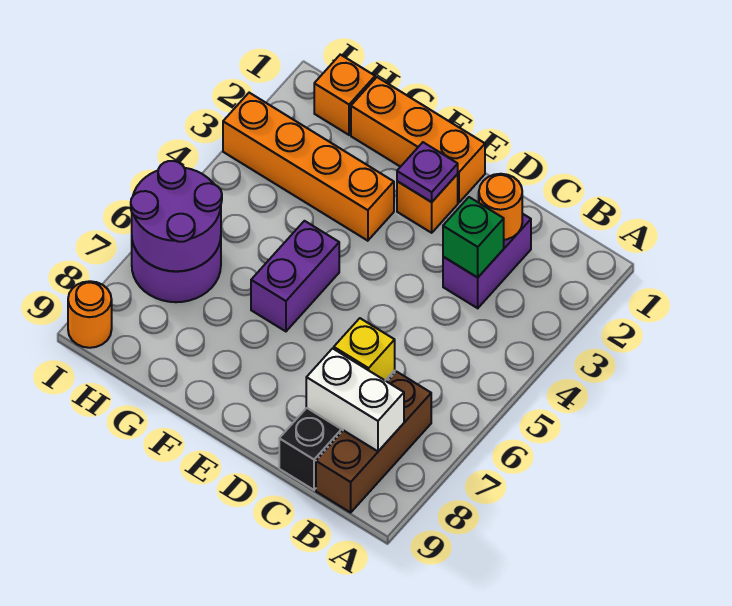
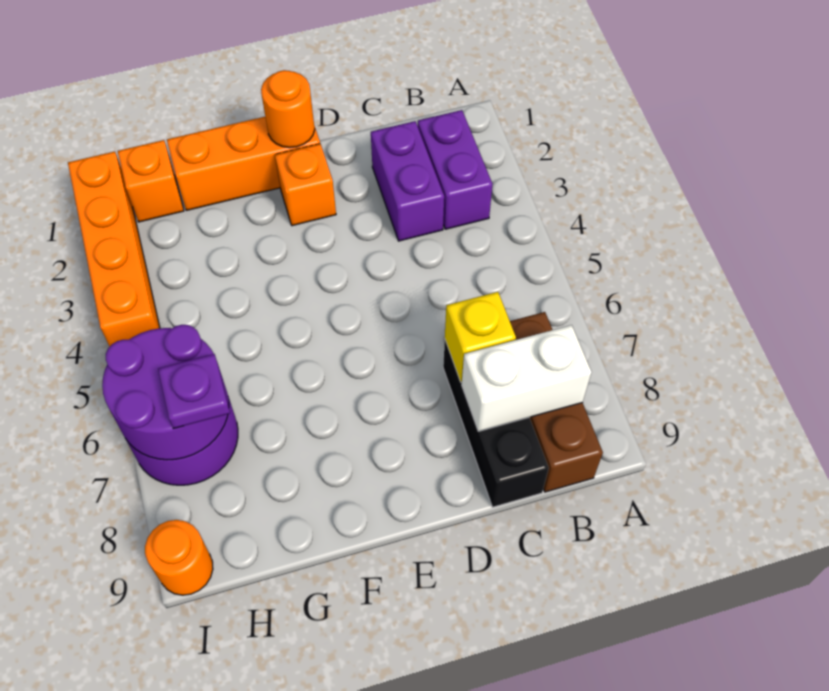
orange round brick C2 level 2 -> orange round brick E1 level 2
green brick C3 level 2 -> none
purple plate E2 level 2 -> purple plate H7 level 3
orange brick F3:I3 level 1 -> orange brick I1:I4 level 1
purple brick F5:F6 level 1 -> purple brick B2:B3 level 1

